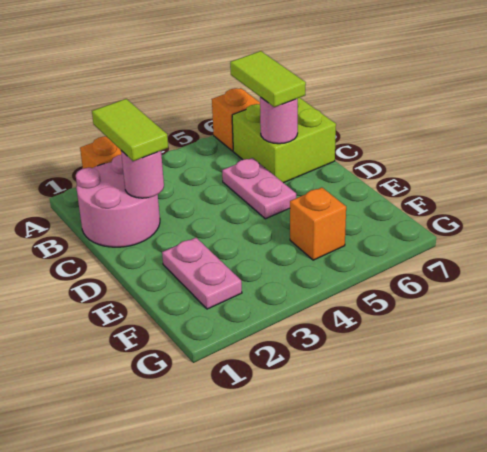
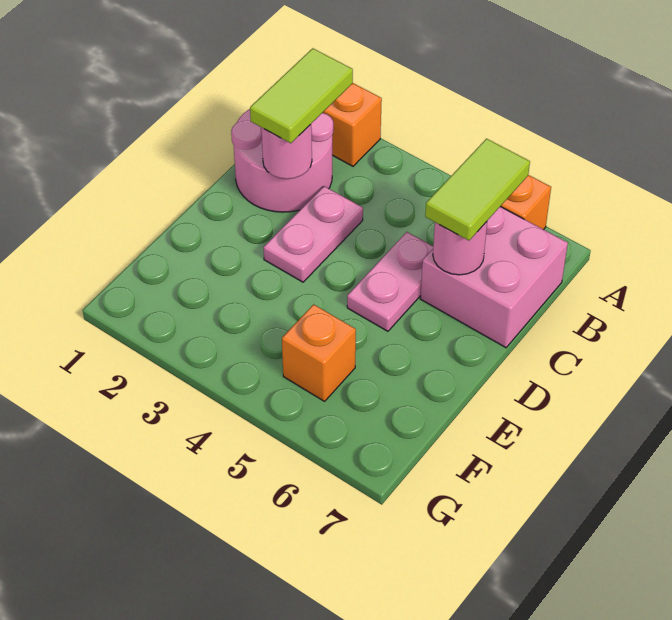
lime brick B6:C7 level 1 -> pink brick B6:C7 level 1
pink plate E2:F2 level 1 -> pink plate C3:D3 level 1

